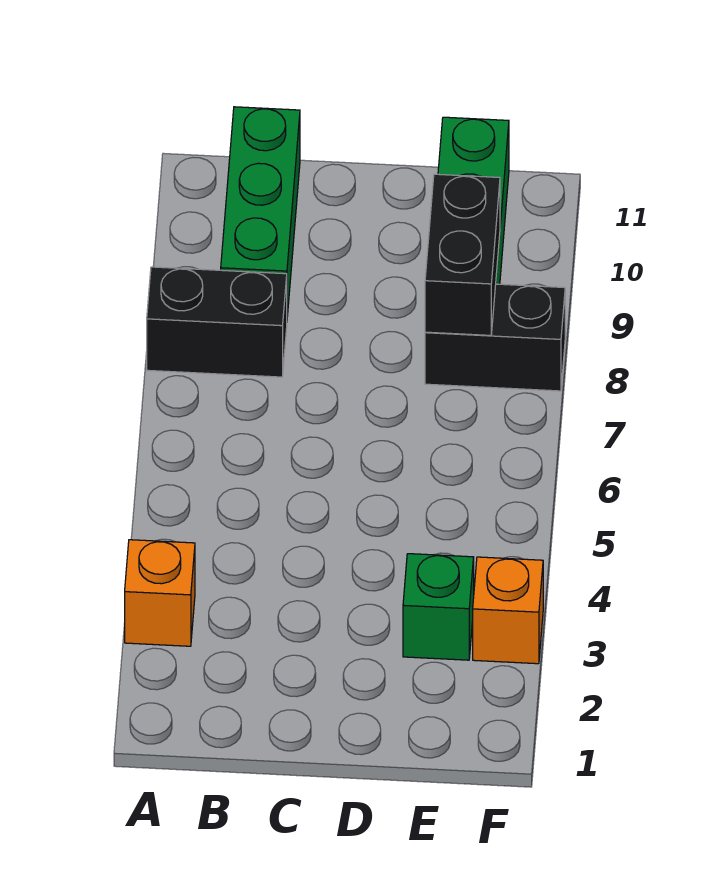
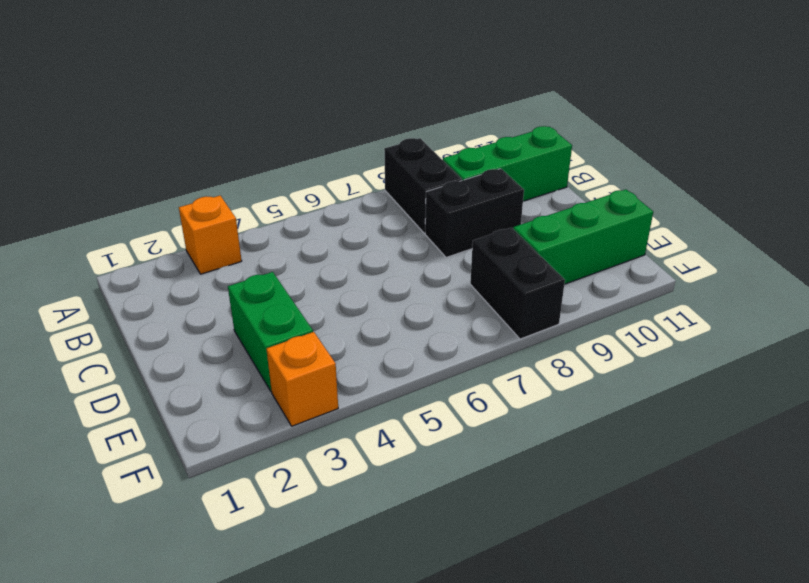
green brick E3 level 1 -> green brick D3:E3 level 1
black brick E8:E9 level 2 -> black brick C8:C9 level 1

